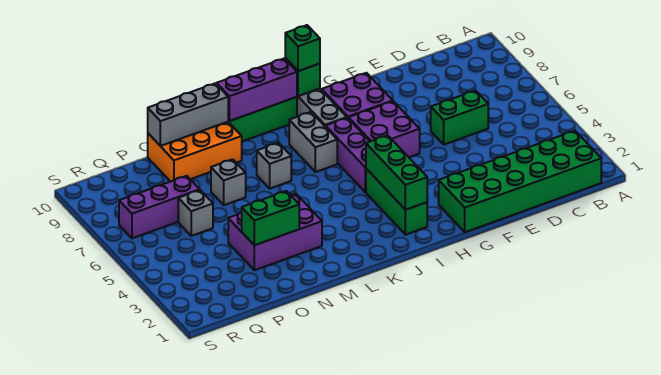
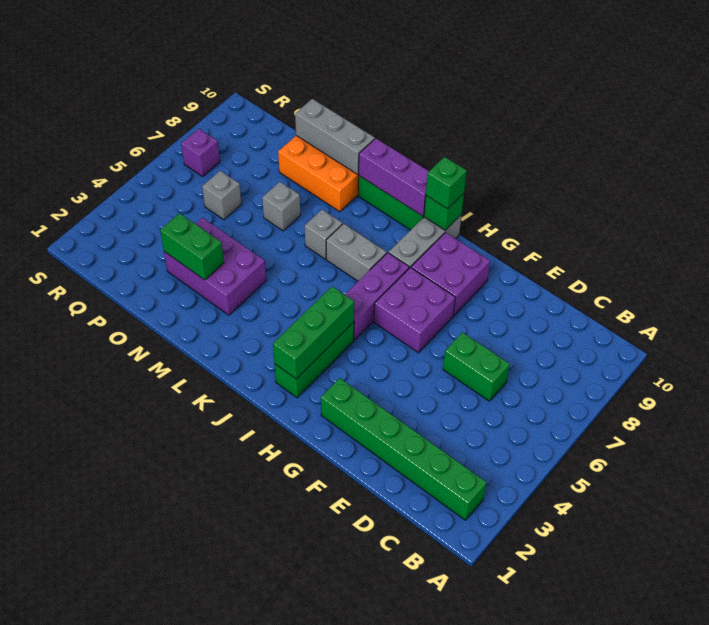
green brick B1:G2 level 1 -> green brick B2:G2 level 1
grey brick J7:J8 level 1 -> grey brick J7:K7 level 1
purple brick P7:R7 level 1 -> purple brick R7 level 1

